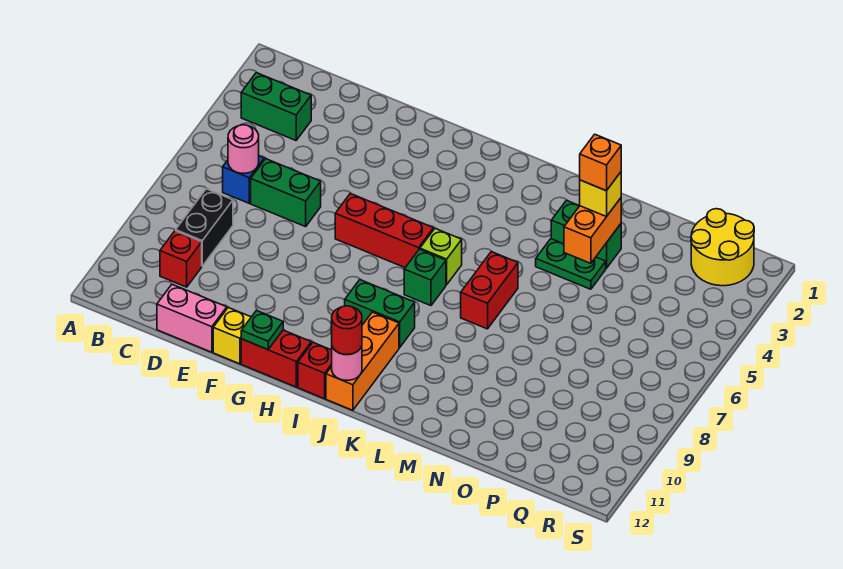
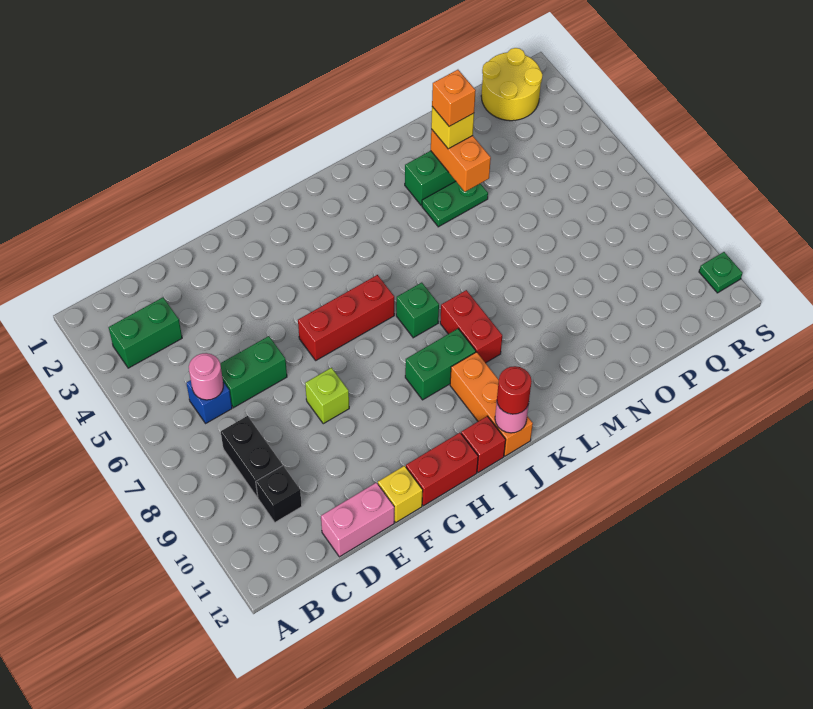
red brick C10 level 1 -> black brick C10 level 1
green plate G12 level 2 -> green plate S11 level 1
lime brick J6 level 1 -> lime brick F8 level 1
red brick L6:L7 level 1 -> red brick K8:K9 level 1

